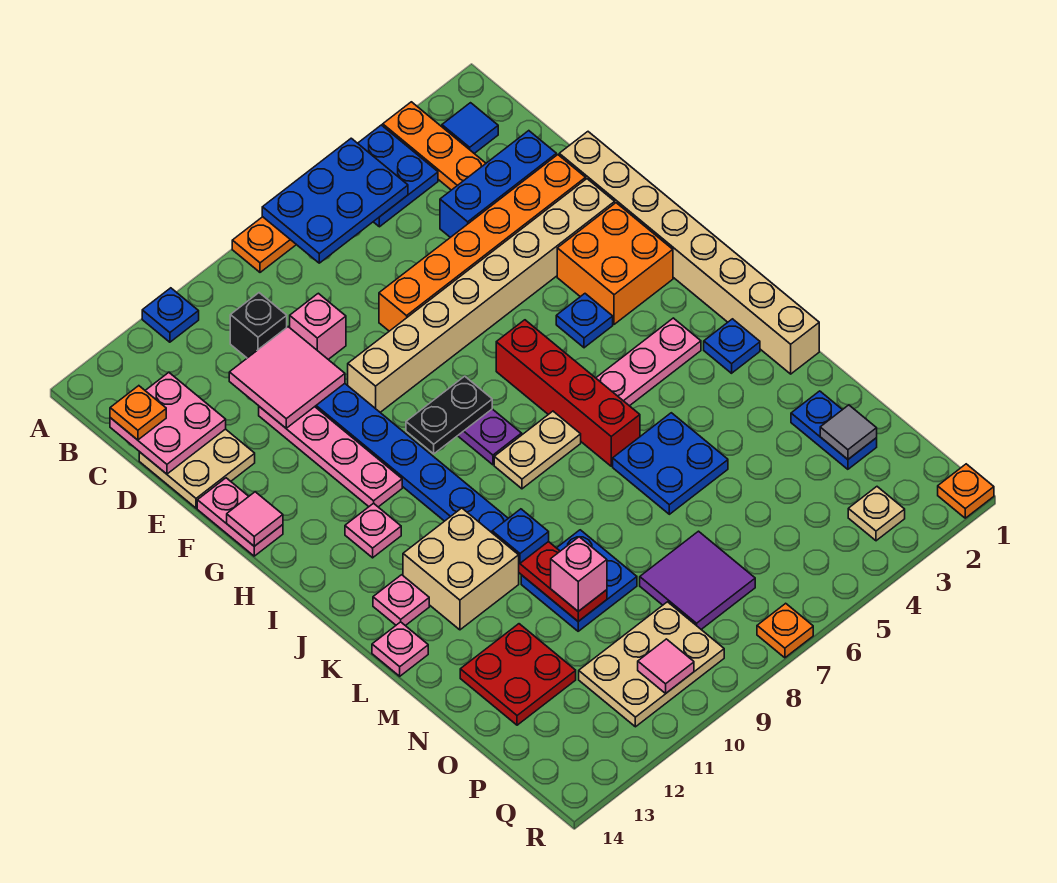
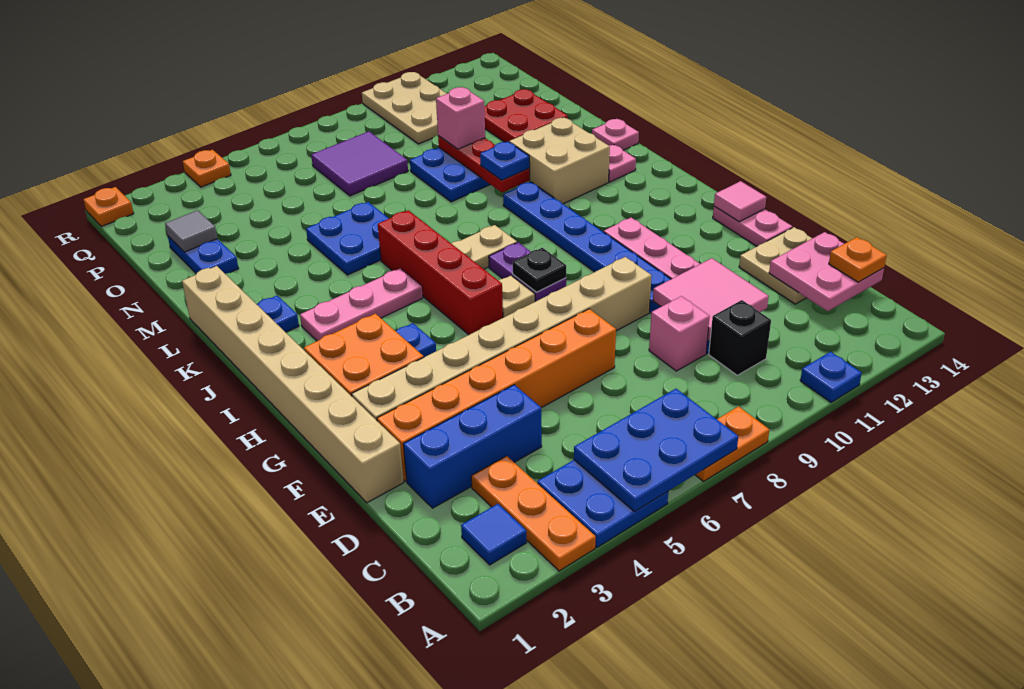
black plate H8:H9 level 2 -> black plate H8 level 2
pink plate I12 level 1 -> none
tan plate P9:Q11 level 1 -> tan plate P10:R11 level 1
tan plate Q3 level 1 -> tan plate H7 level 1
pink tile Q10 level 2 -> none
orange plate R7 level 1 -> orange plate R4 level 1

